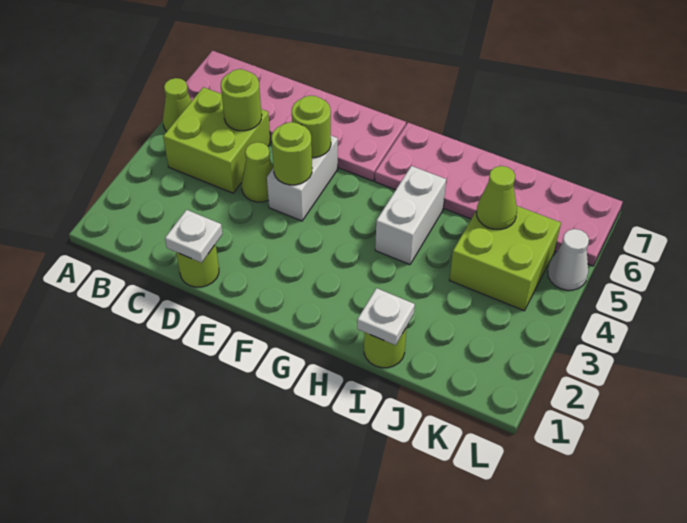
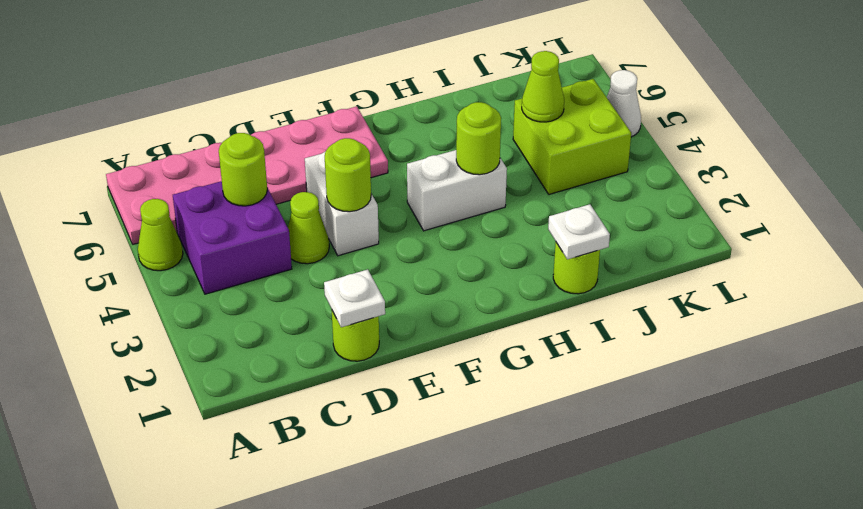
lime brick B4:C5 level 1 -> purple brick B4:C5 level 1
lime round brick E5 level 2 -> lime round brick H4 level 2
pink plate G6:L7 level 1 -> none
white brick H4:H5 level 1 -> white brick G4:H4 level 1

